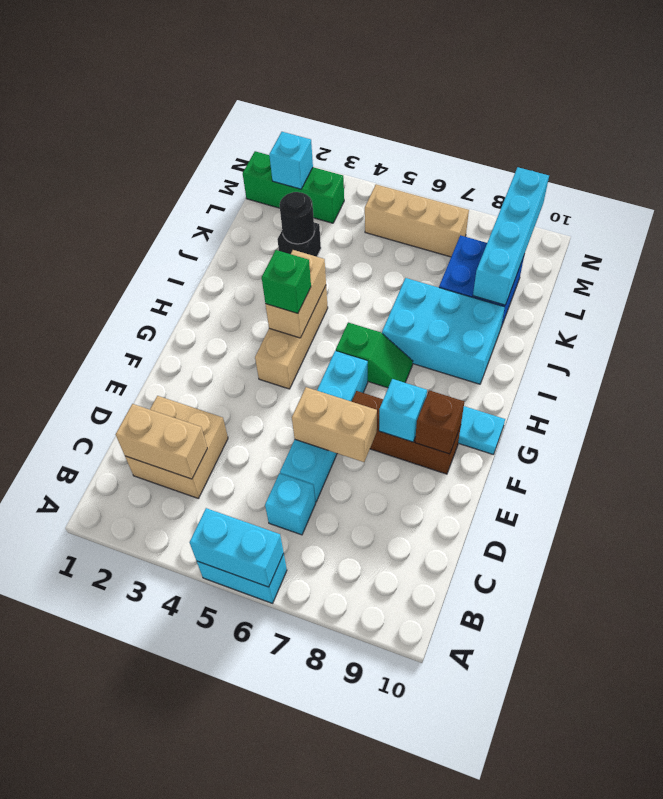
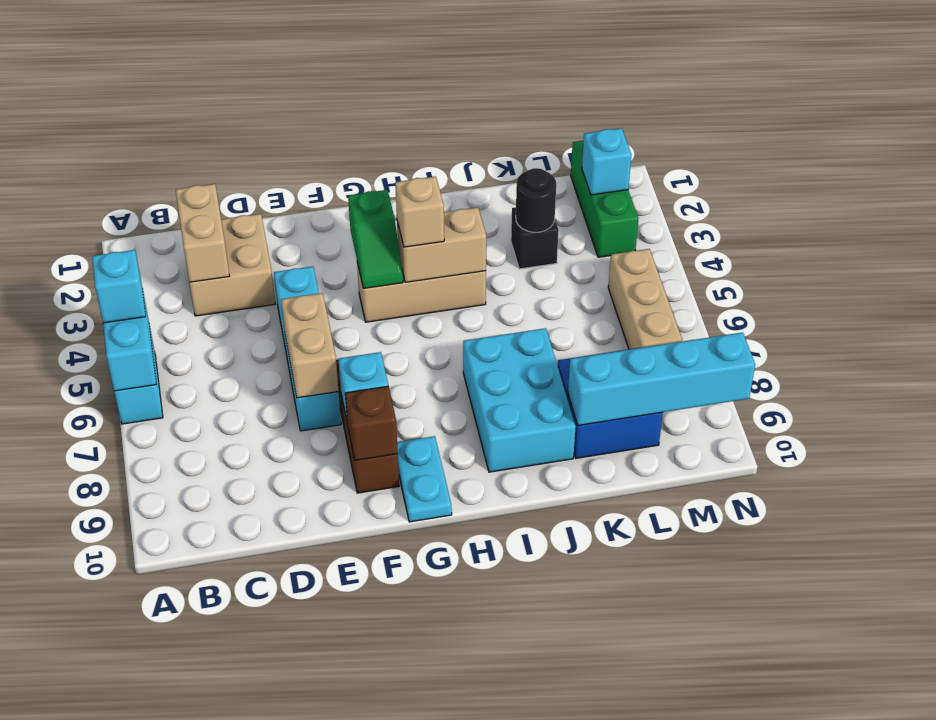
cyan brick C6 level 1 -> cyan brick A5 level 3
cyan brick D6:G6 level 1 -> cyan brick E4:E7 level 1
green brick H4 level 3 -> tan brick H4 level 3
green slope H6:H7 level 1 top 6 -> green slope G3:G4 level 2 top 3

